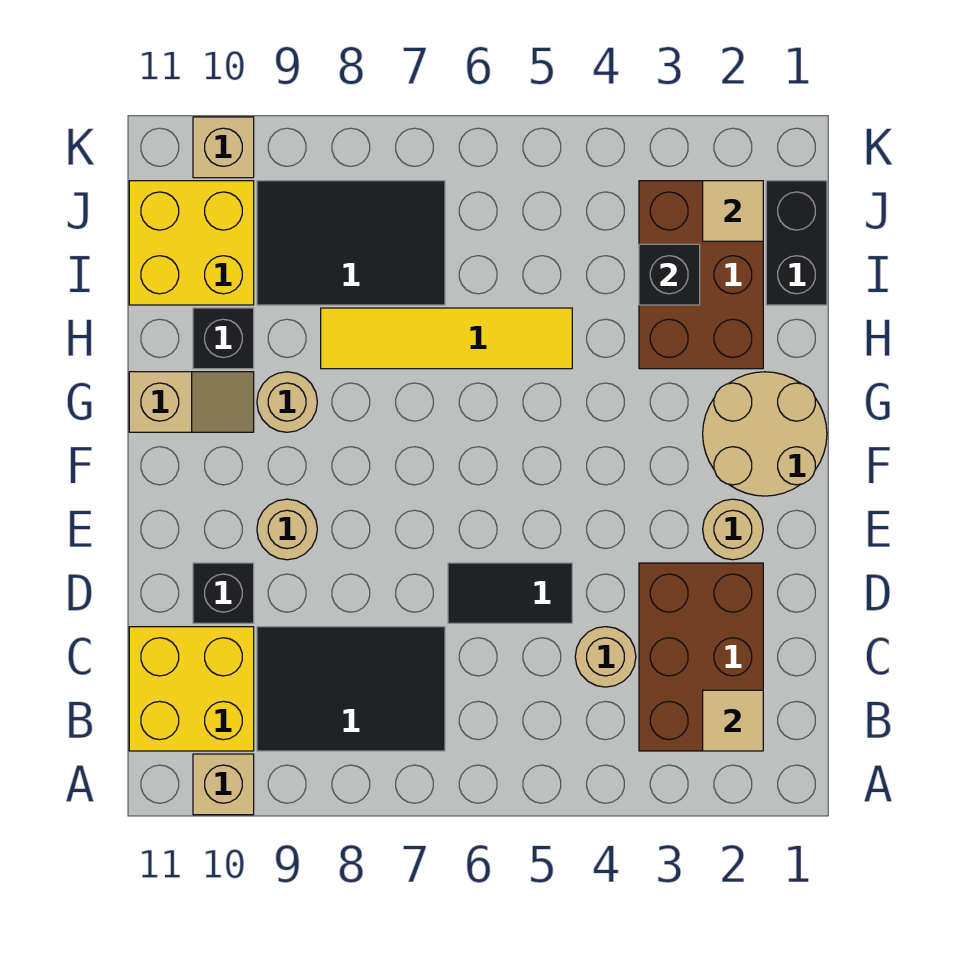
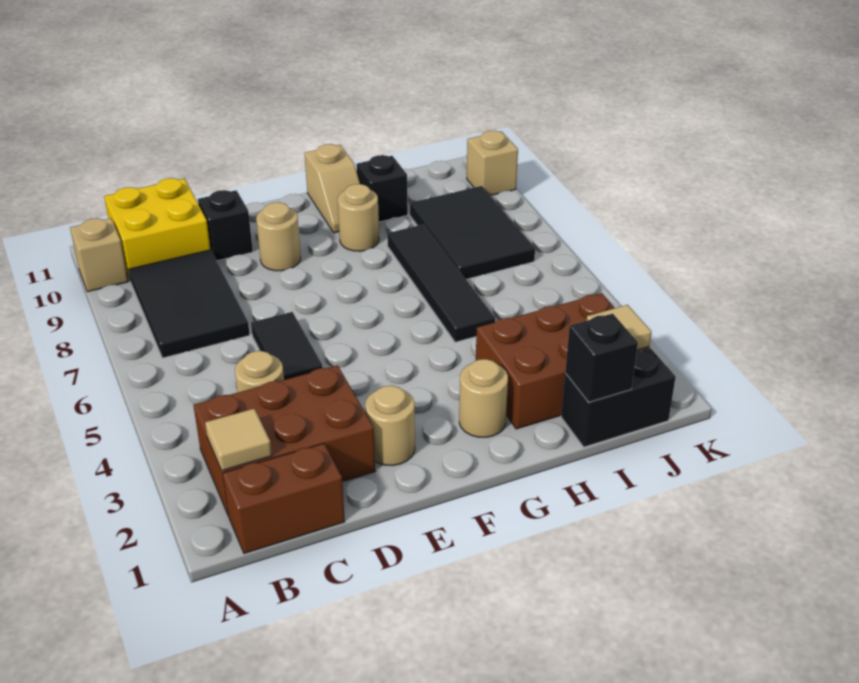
none -> brown brick B1:C1 level 1
tan round brick F1:G2 level 1 -> tan round brick G2 level 1
yellow tile H5:H8 level 1 -> black tile H5:H8 level 1
black brick I3 level 2 -> black brick I1 level 2
yellow brick I10:J11 level 1 -> none

